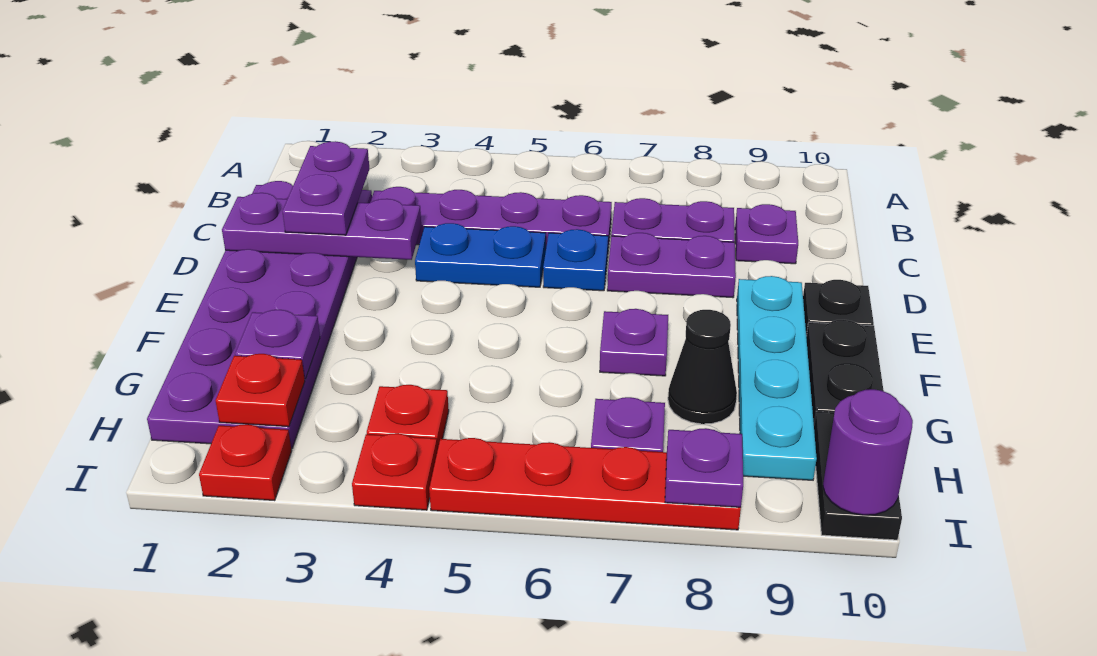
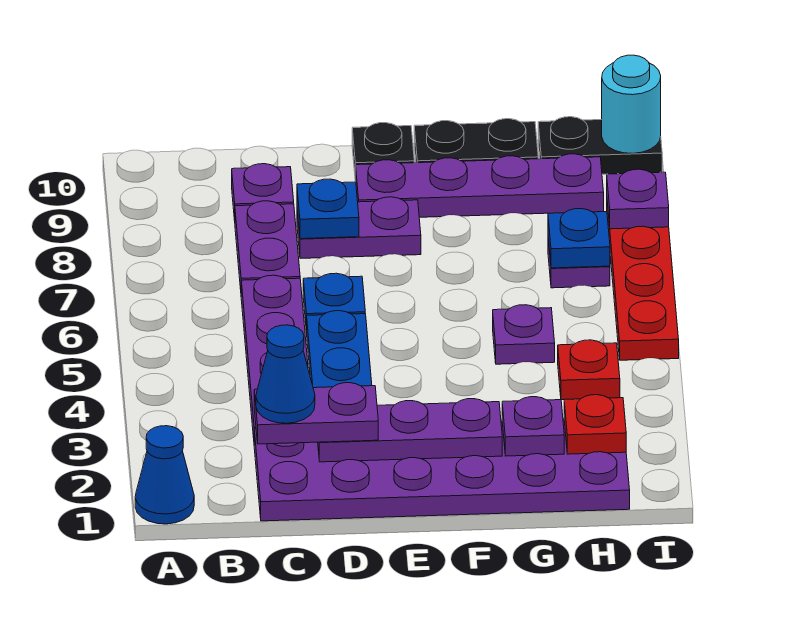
none -> blue cone A1 level 1
none -> blue cone C2 level 4
purple plate D1:D3 level 2 -> purple plate D2:F2 level 2
purple plate D7:D8 level 1 -> purple plate D8:E8 level 1
none -> blue plate D8 level 2
cyan plate E9:H9 level 1 -> purple plate E9:H9 level 1
purple plate F7 level 1 -> purple plate G5 level 1
black cone G8 level 1 -> none
none -> blue plate H7 level 2
red plate I2 level 1 -> none
red plate I4 level 1 -> none
purple round brick I10 level 2 -> cyan round brick I10 level 2

